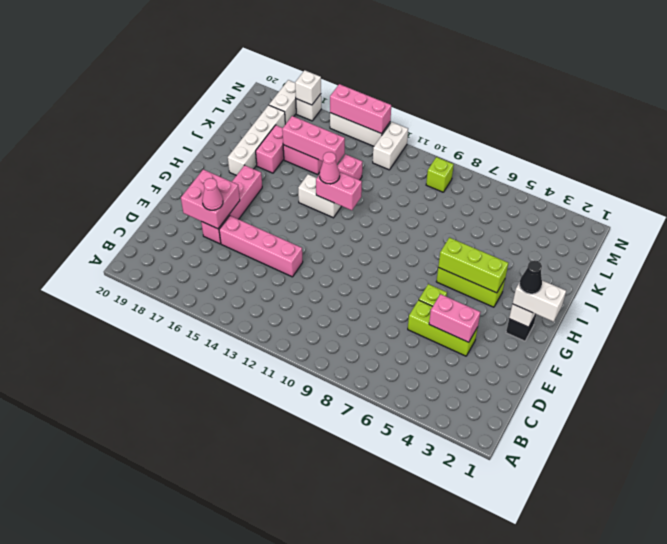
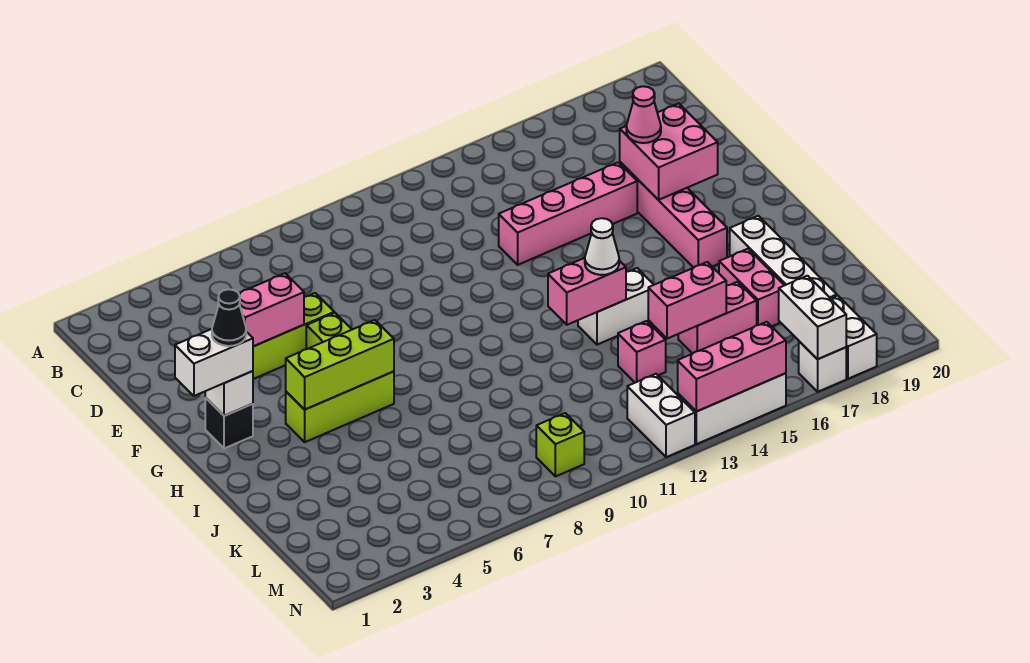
pink cone I13 level 3 -> white cone I13 level 3
pink brick K14:K16 level 2 -> pink brick K14:K15 level 2
white brick N17 level 2 -> white brick M17:N17 level 2

